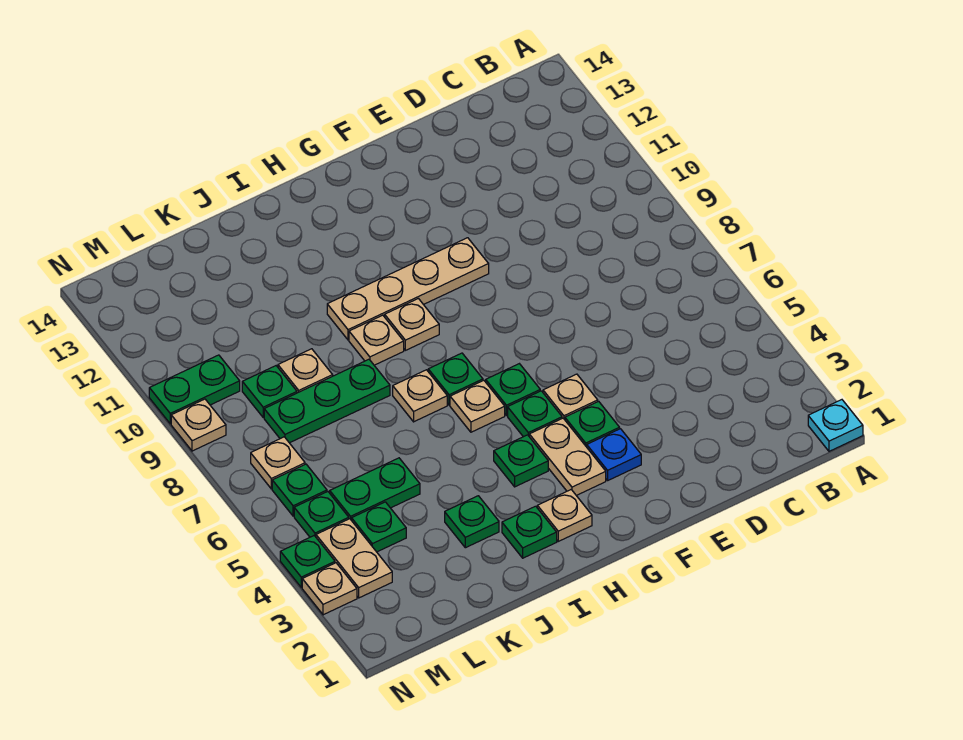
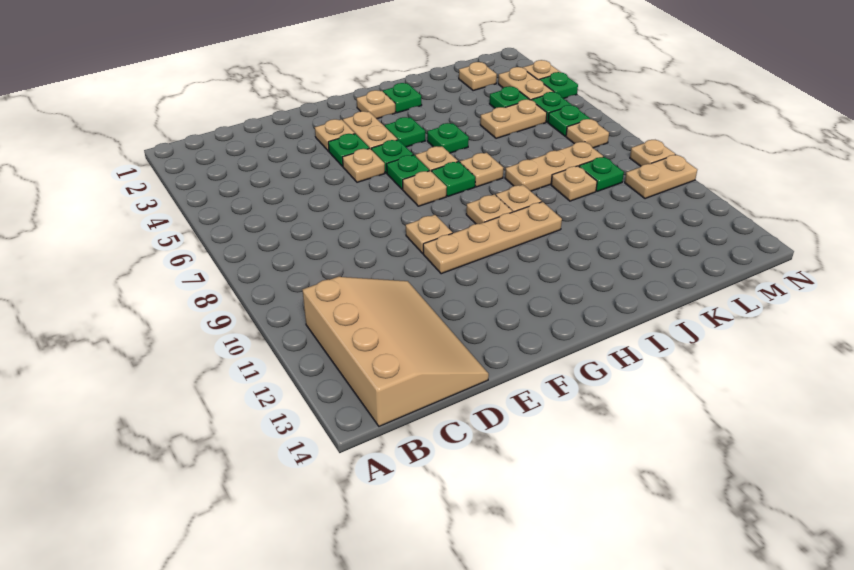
cyan plate A1 level 1 -> none
none -> tan slope B11:D14 level 1 top B
blue plate F3 level 1 -> tan plate F3 level 1
none -> tan plate F9 level 1
none -> tan plate G7 level 1
green plate J3 level 1 -> green plate I5 level 1
green plate J8:L8 level 1 -> tan plate J8:L8 level 1
green plate K5:L5 level 1 -> tan plate K5:L5 level 1
none -> tan plate L2 level 1
green plate M10:N10 level 1 -> tan plate M10:N10 level 1

